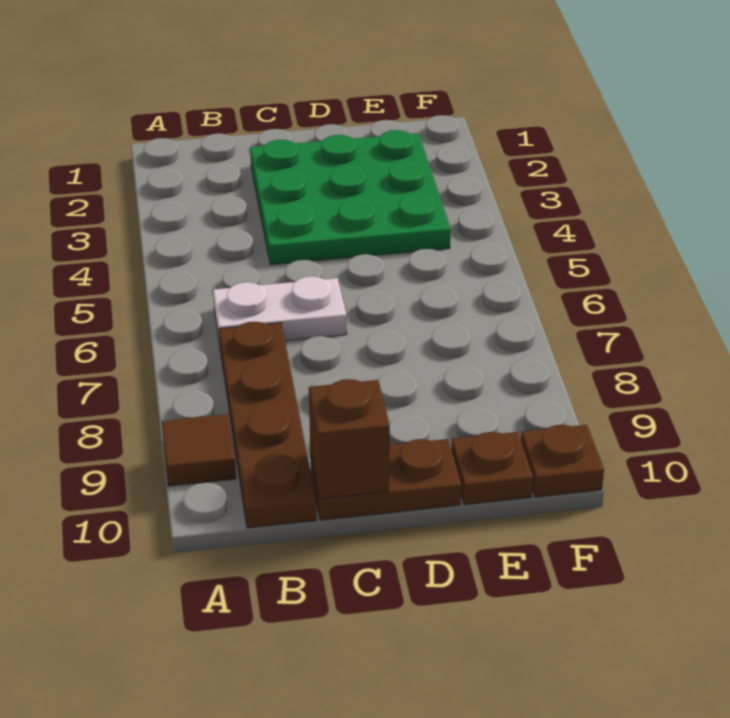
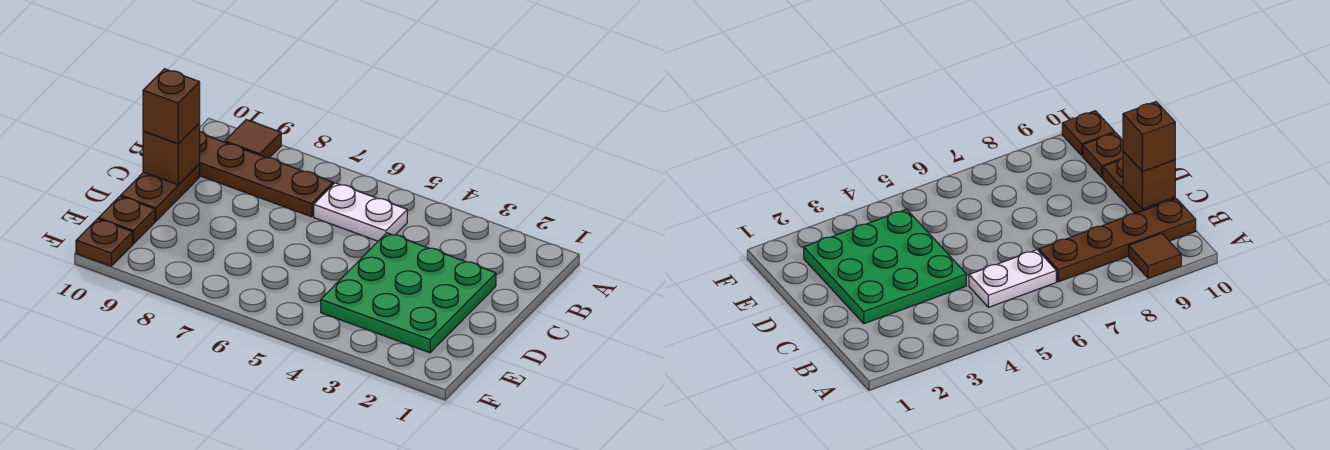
white plate B6:C6 level 1 -> white plate B5:B6 level 1
none -> brown brick C10 level 3

